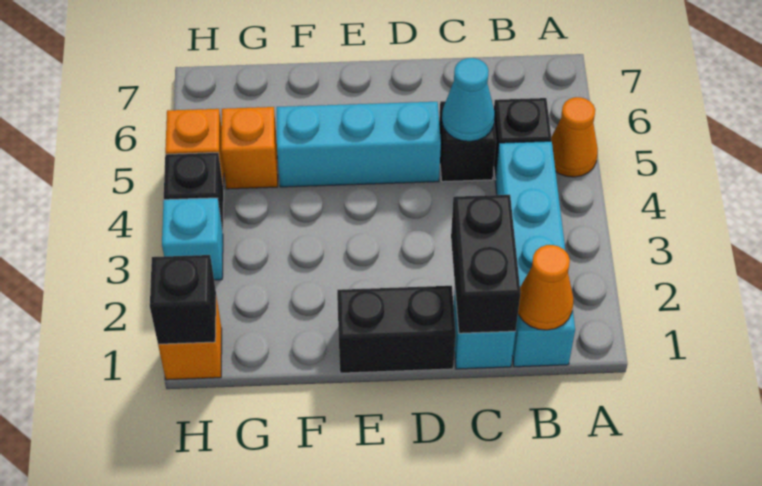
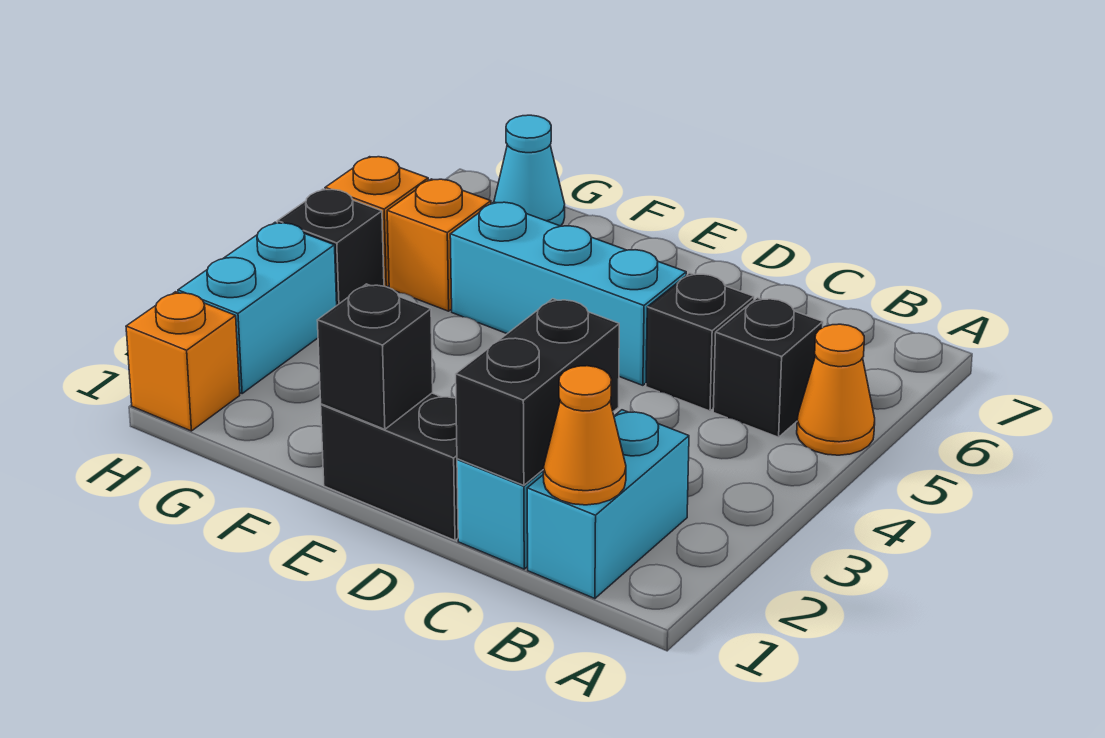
cyan brick B1:B4 level 1 -> cyan brick B1:B2 level 1
cyan cone C5 level 2 -> cyan cone G7 level 1
black brick H1 level 2 -> black brick E1 level 2
cyan brick H3 level 1 -> cyan brick H2:H3 level 1

